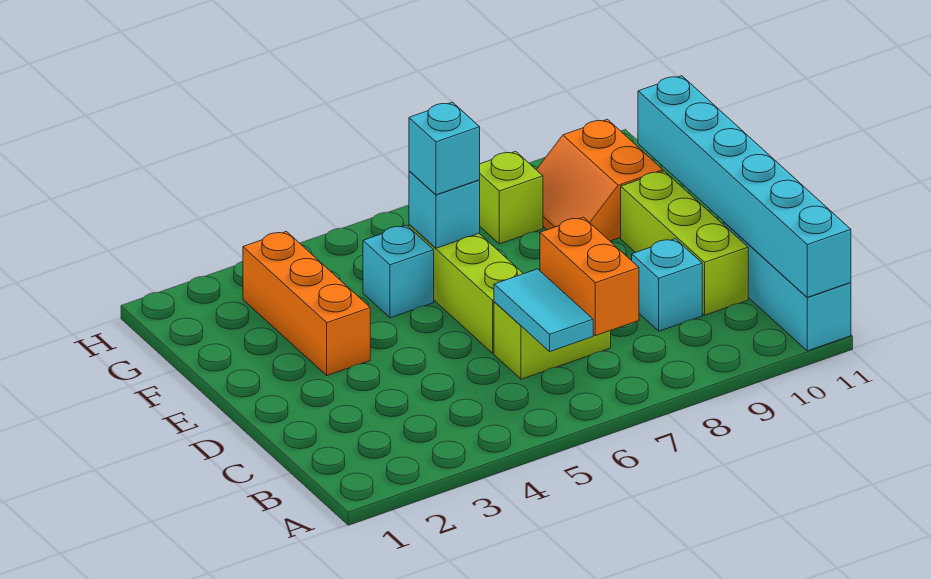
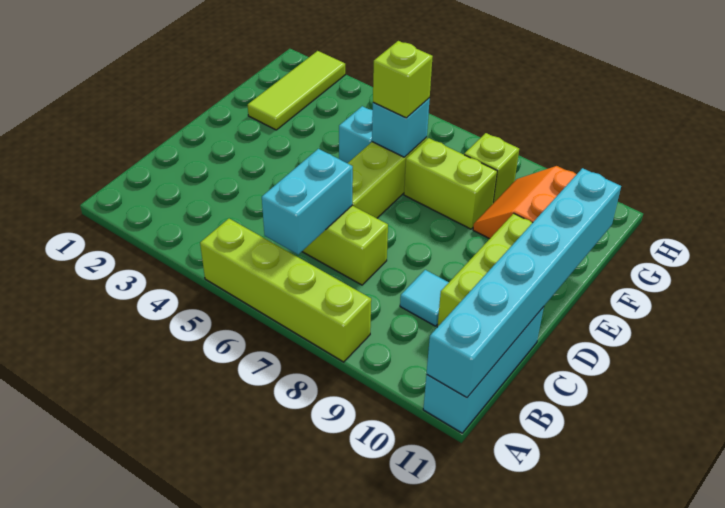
none -> lime brick A5:A8 level 1
cyan tile B6:C6 level 2 -> cyan brick B6:C6 level 2
orange brick B7:C7 level 2 -> none
cyan brick C9 level 1 -> cyan tile C9 level 1
orange brick E3:G3 level 1 -> none
none -> lime tile F2:H2 level 1
cyan brick F6 level 3 -> lime brick F6 level 3
none -> lime brick F7:F8 level 1

